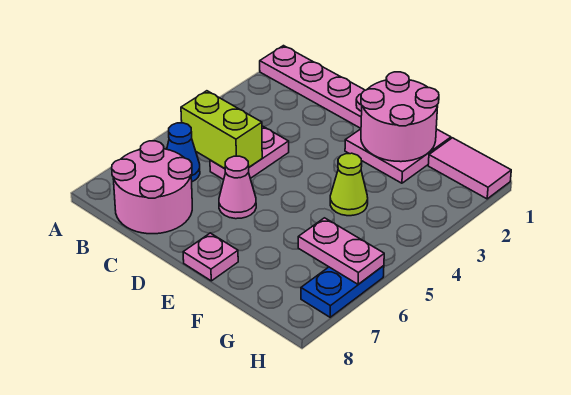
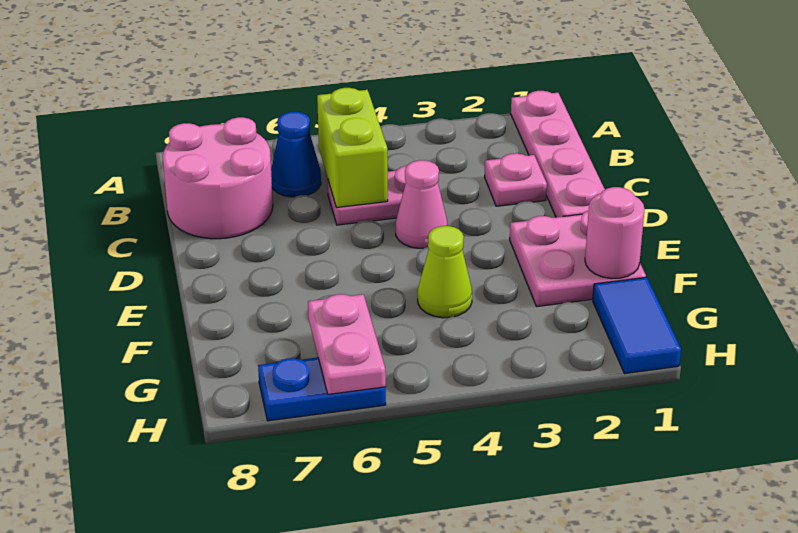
pink cone D6 level 1 -> pink cone D4 level 1
pink round brick E1:F2 level 2 -> pink round brick F1 level 2
pink plate E8 level 1 -> pink plate C2 level 1
pink tile G1:H1 level 1 -> blue tile G1:H1 level 1

